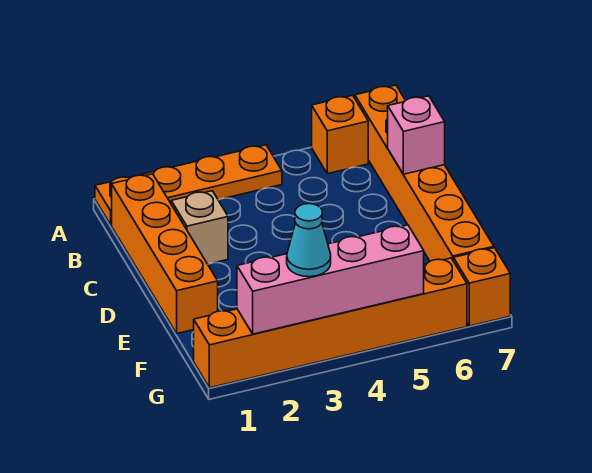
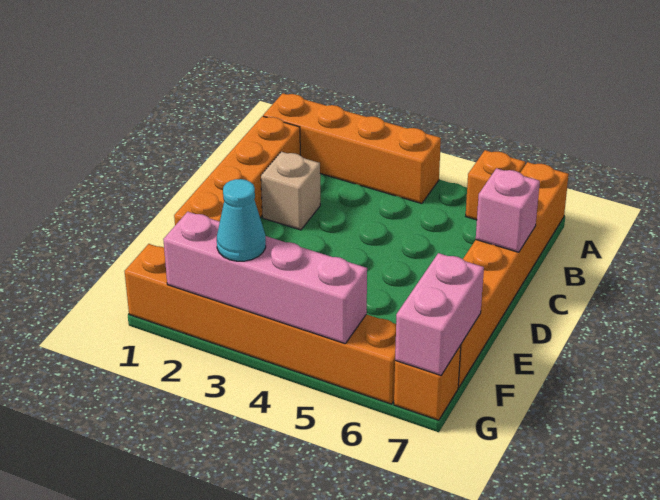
orange plate A1:A4 level 1 -> orange brick A1:A4 level 1
none -> pink brick F7:G7 level 2

